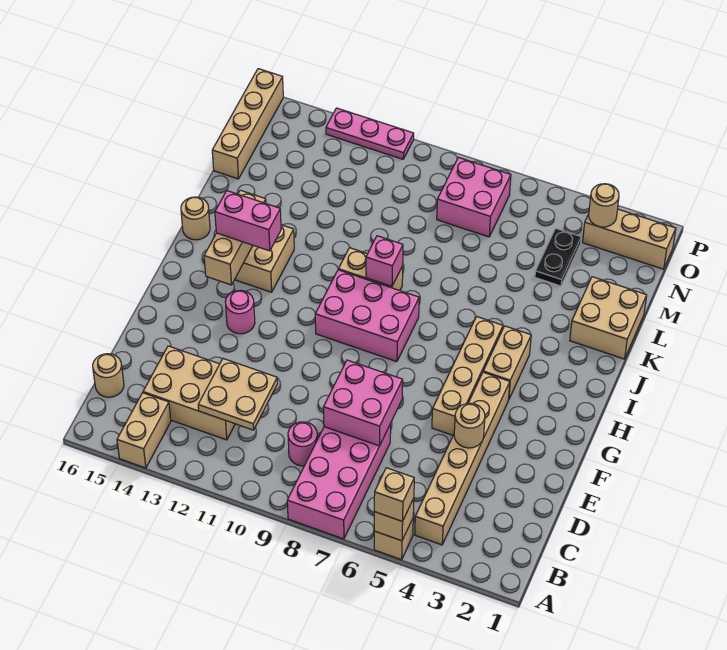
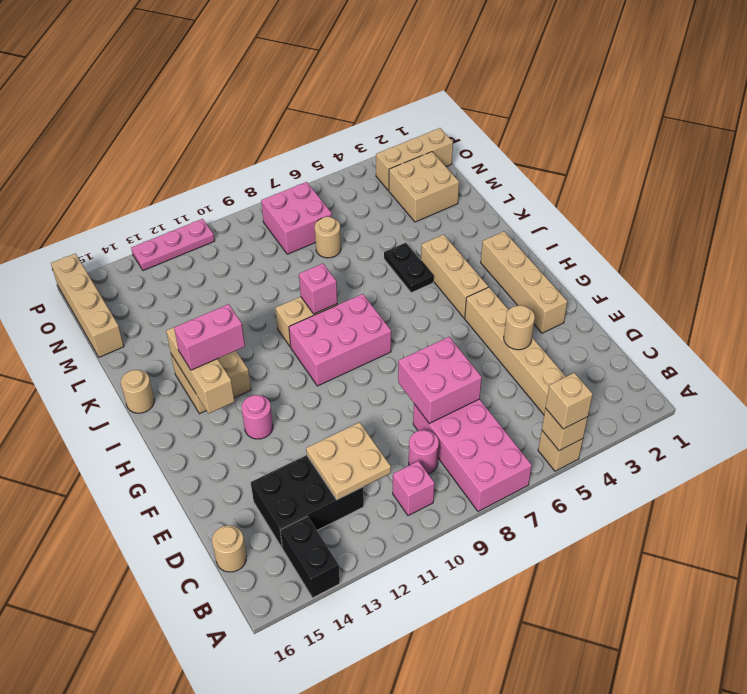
tan brick A14:B14 level 1 -> black brick A14:B14 level 1
none -> pink brick B10 level 1
tan brick C12:D14 level 1 -> black brick C12:D14 level 1
tan brick F5:I5 level 1 -> tan brick F2:I2 level 1
tan brick H4:I4 level 1 -> tan brick H4:J4 level 1
tan brick K1:L2 level 1 -> tan brick M2:N3 level 1
black plate M4:N4 level 1 -> black plate J5:K5 level 1
tan round brick O3 level 2 -> tan round brick M7 level 1

